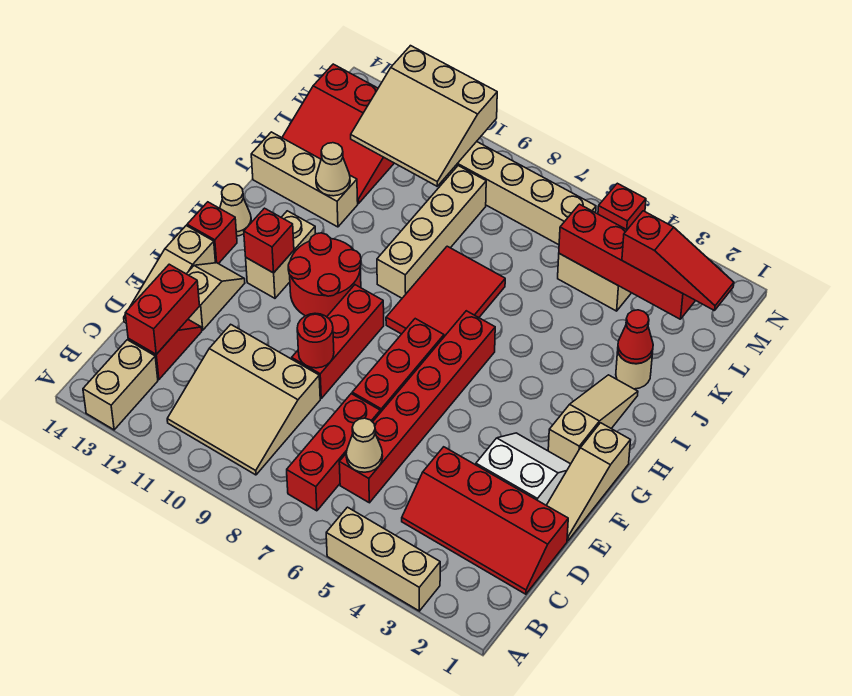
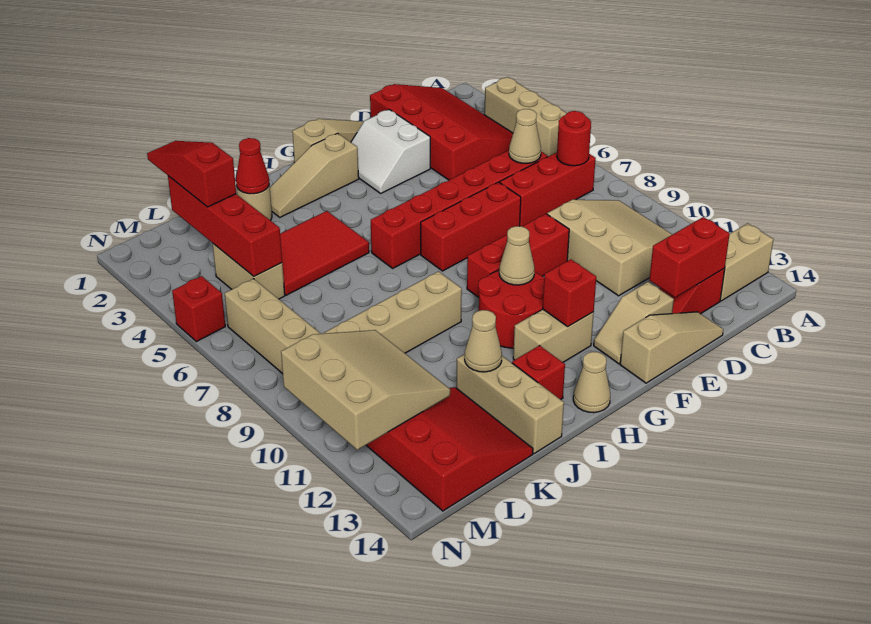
red slope C1:D4 level 1 top D -> red slope B1:D4 level 1 top D
red round brick E9 level 2 -> red round brick B7 level 2
none -> tan cone G10 level 2
red brick G14 level 1 -> red brick I13 level 1
red tile H7:J8 level 1 -> red tile I4:K5 level 1

